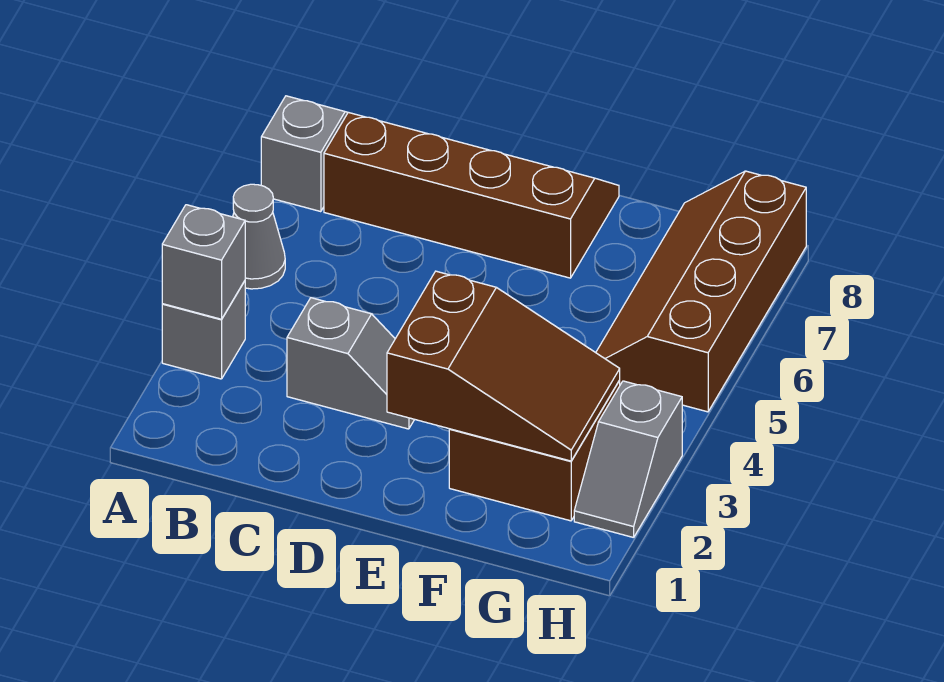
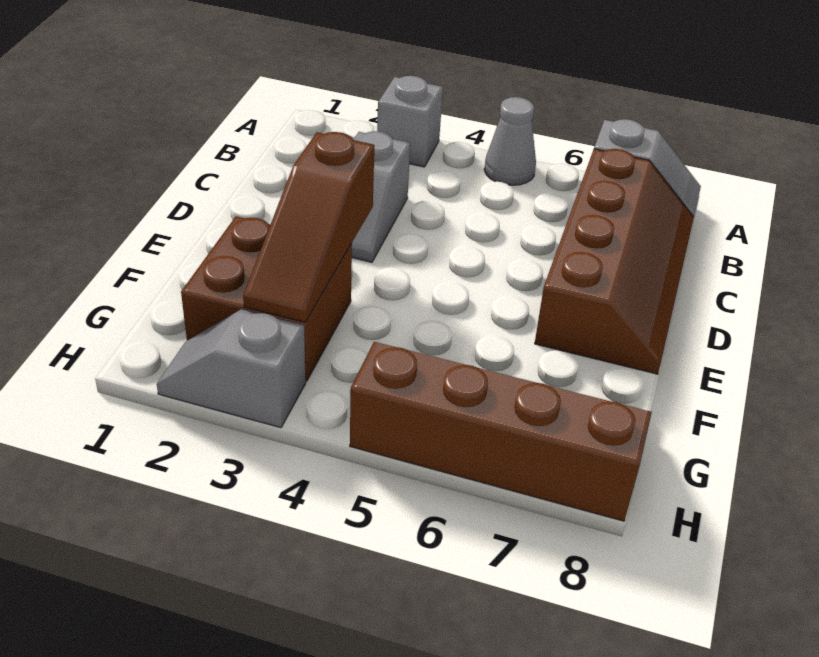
grey brick A3 level 2 -> none
brown slope E2:G3 level 2 top E -> brown slope E3:G3 level 2 top E

